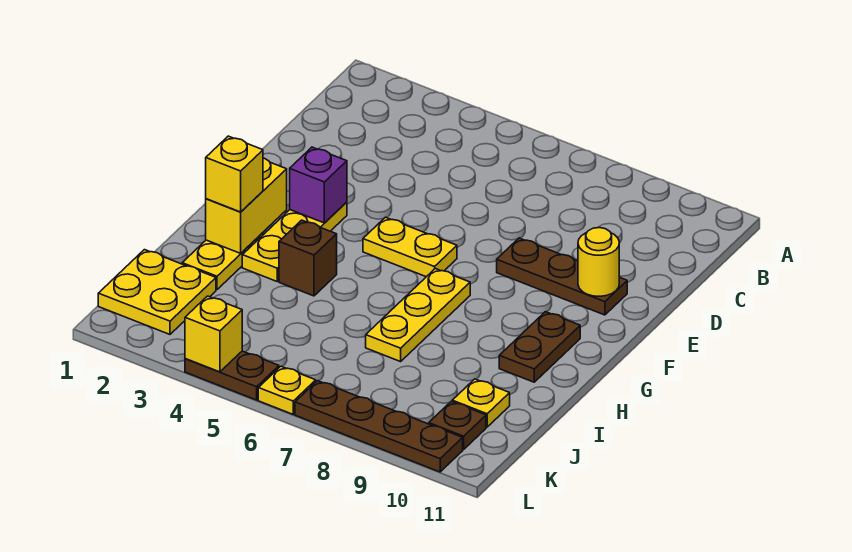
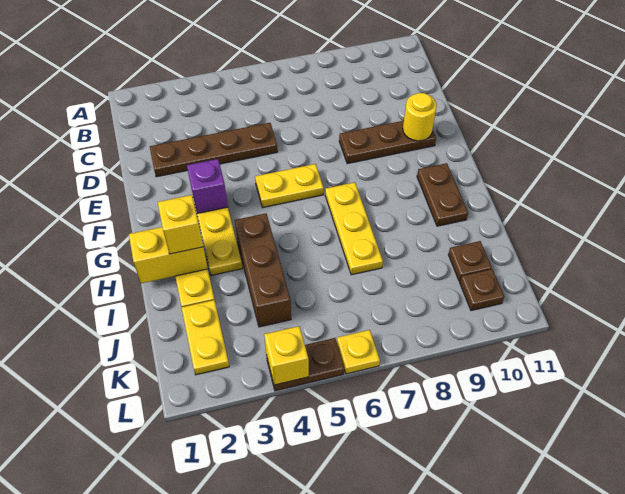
yellow brick G2:H2 level 2 -> yellow brick H1:H2 level 2
brown brick H4 level 1 -> brown brick H4:J4 level 1
yellow plate J1:K2 level 1 -> yellow plate J2:K2 level 1
yellow plate J10 level 1 -> brown plate J10 level 1
brown plate L7:L10 level 1 -> brown plate D2:D5 level 1

